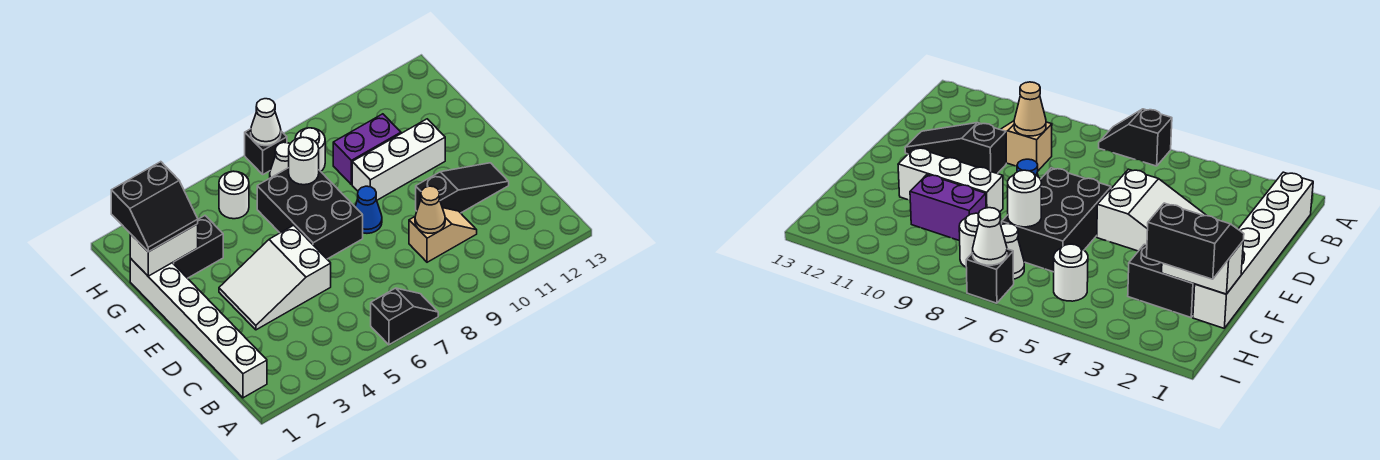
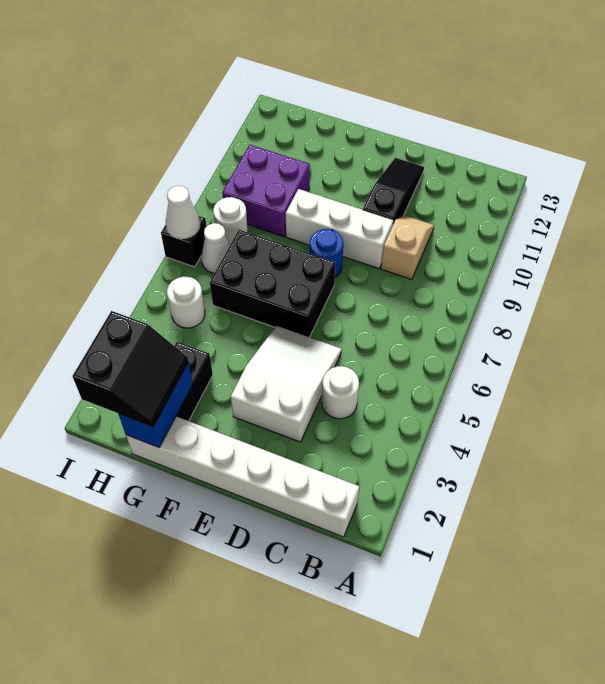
black slope A6:A7 level 1 top 6 -> none
tan cone C9 level 2 -> none
white slope D3:E5 level 1 top 5 -> white slope D3:E5 level 1 top 3
blue cone E8 level 1 -> blue round brick E8 level 1
white brick F9:F11 level 1 -> white brick D9:F9 level 1
white brick G1:G2 level 2 -> blue brick G1:G2 level 2
white round brick G7 level 2 -> white round brick C4 level 1
purple brick G9:G10 level 1 -> purple brick G9:H10 level 1

